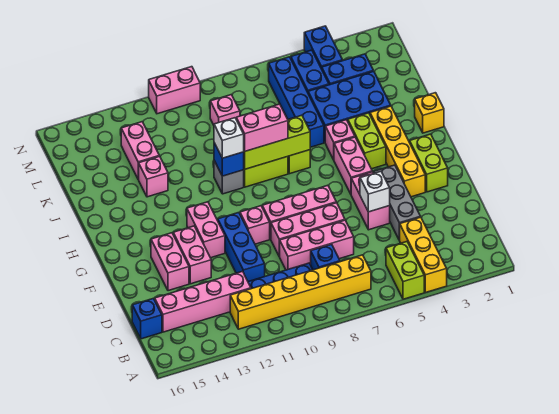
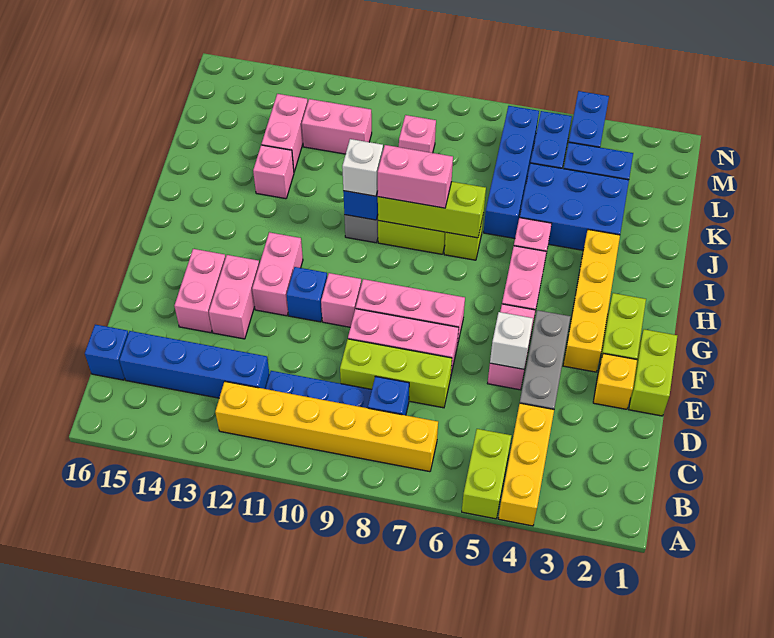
pink brick C12:C15 level 1 -> blue brick C12:C15 level 1
pink brick D7:D9 level 1 -> lime brick D7:D9 level 1
blue brick D11:F11 level 1 -> blue brick F11 level 1
lime brick H4:I4 level 1 -> lime brick E1:F1 level 1
yellow brick I1 level 1 -> yellow brick E2 level 1
pink brick N10:N11 level 1 -> pink brick L11:L12 level 1

